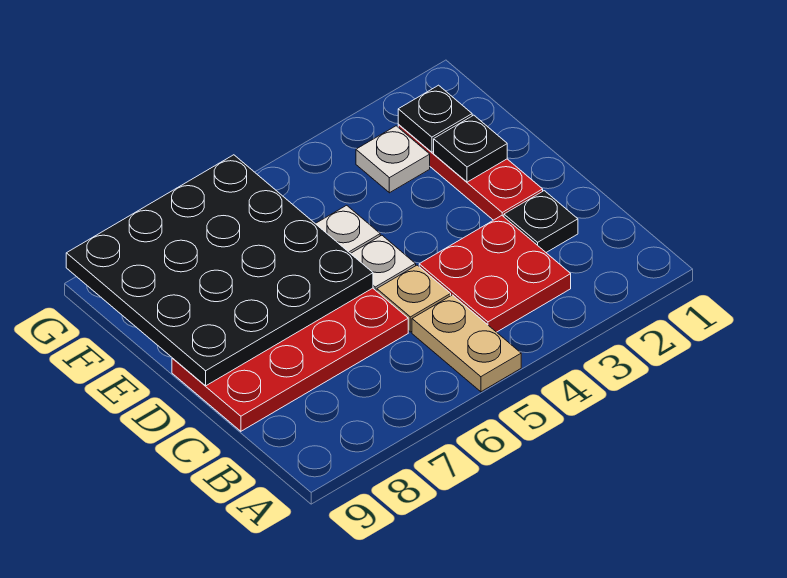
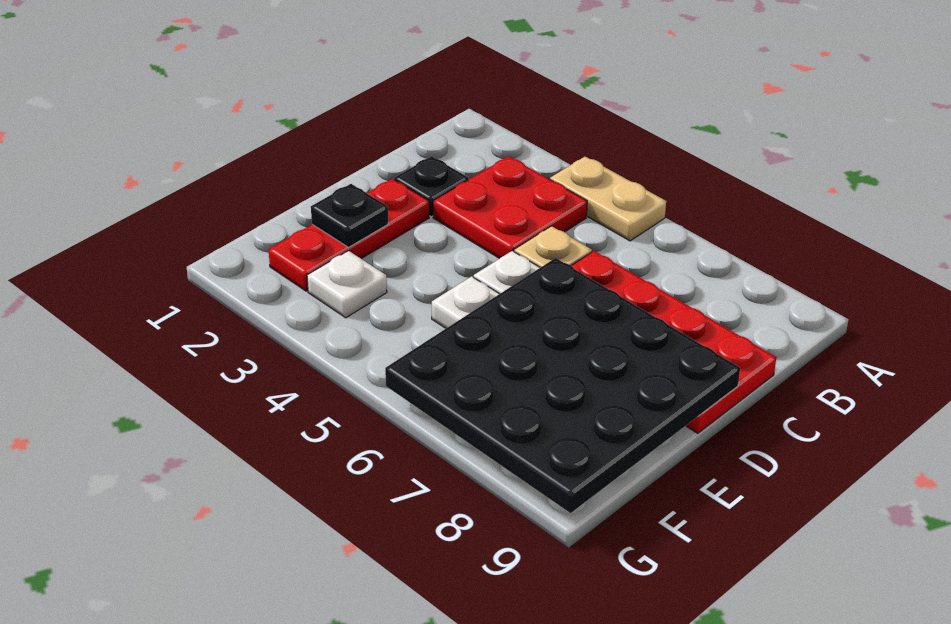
tan plate A5:B5 level 1 -> tan plate A4:A5 level 1
black plate F2 level 2 -> none

